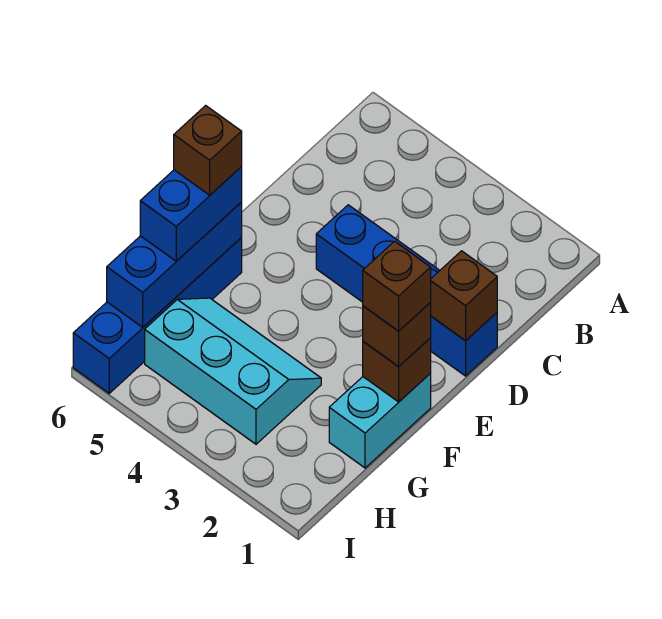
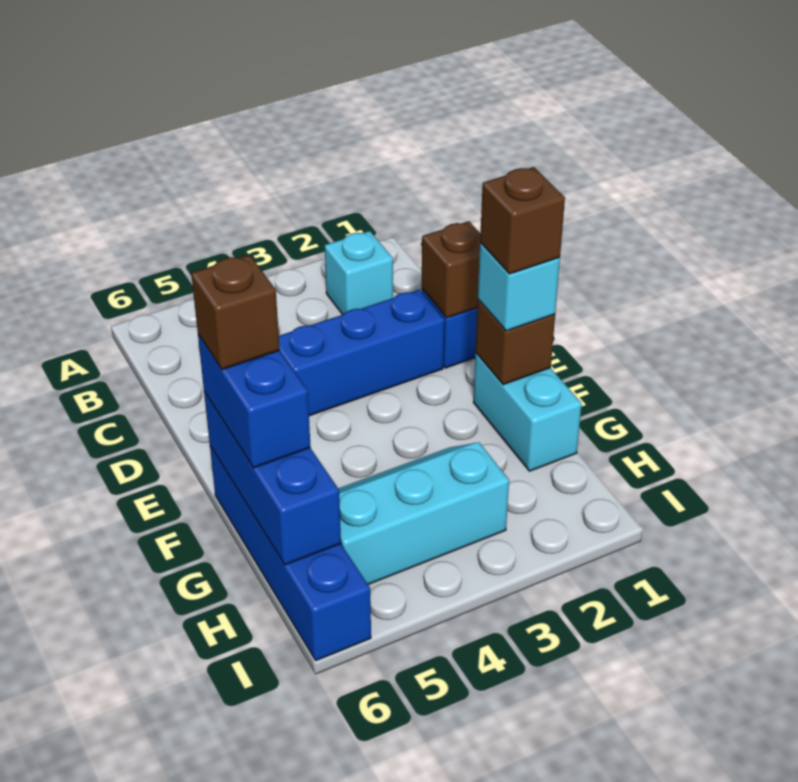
none -> cyan brick B2 level 1
brown brick F1 level 3 -> cyan brick F1 level 3

